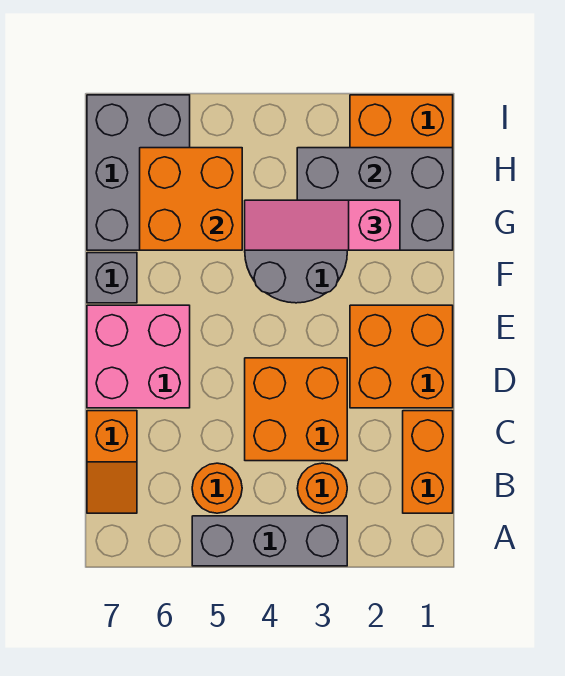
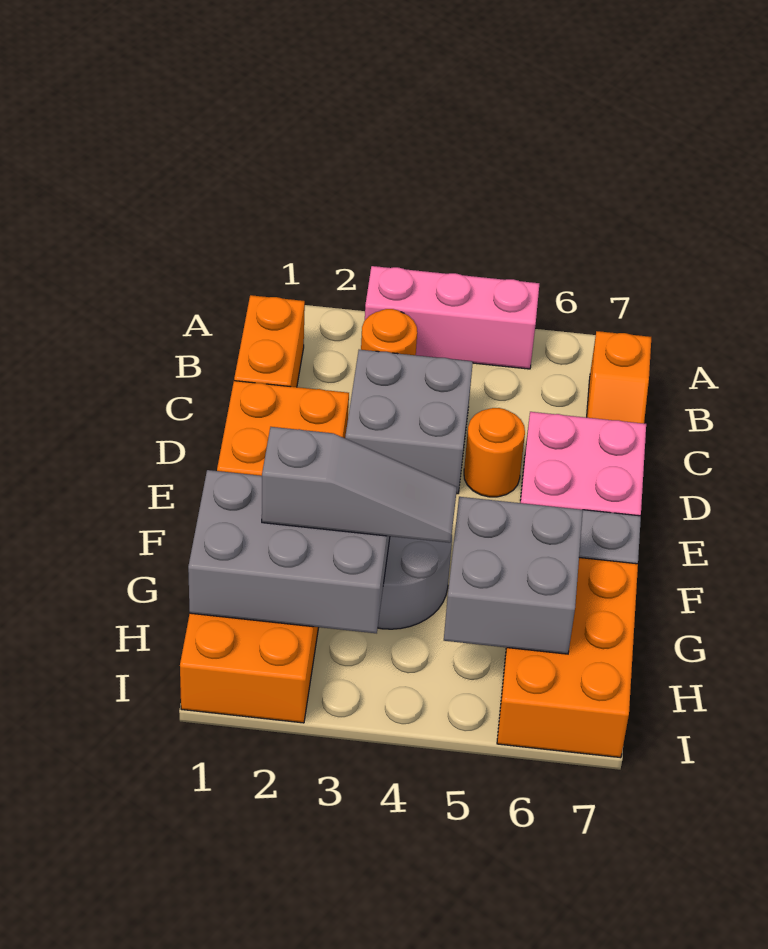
grey brick A3:A5 level 1 -> pink brick A3:A5 level 1
orange round brick B5 level 1 -> orange round brick D5 level 1
orange slope B7:C7 level 1 top C -> orange slope B7:C7 level 1 top B
orange brick C3:D4 level 1 -> grey brick C3:D4 level 1
pink slope G2:G4 level 3 top 2 -> grey slope G2:G4 level 3 top 2
orange brick G5:H6 level 2 -> grey brick G5:H6 level 2
grey brick G6:I7 level 1 -> orange brick G6:I7 level 1

